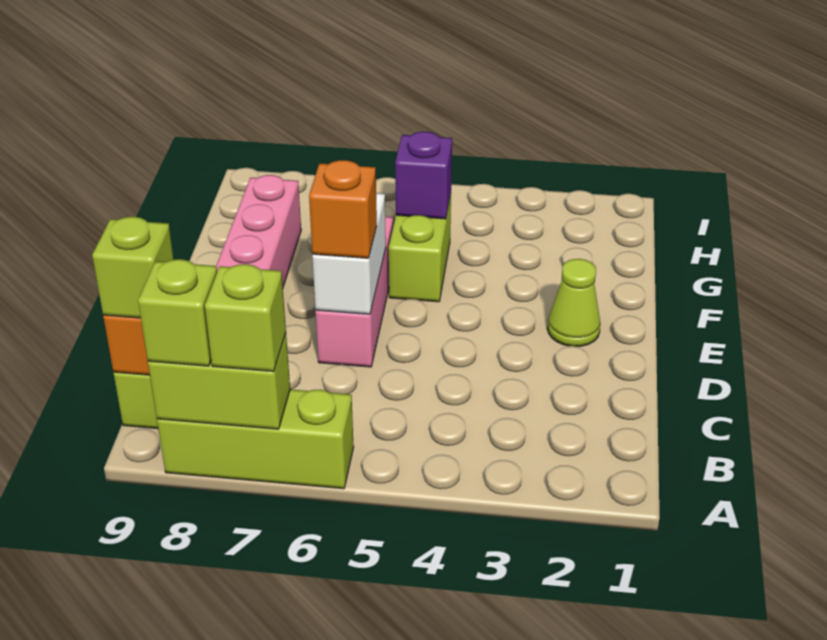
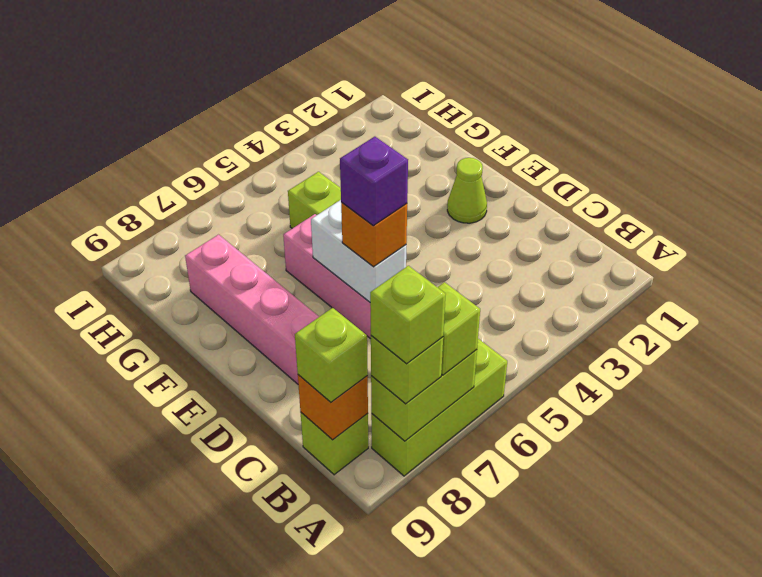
none -> lime brick A8 level 4
purple brick G5 level 2 -> purple brick D6 level 4

